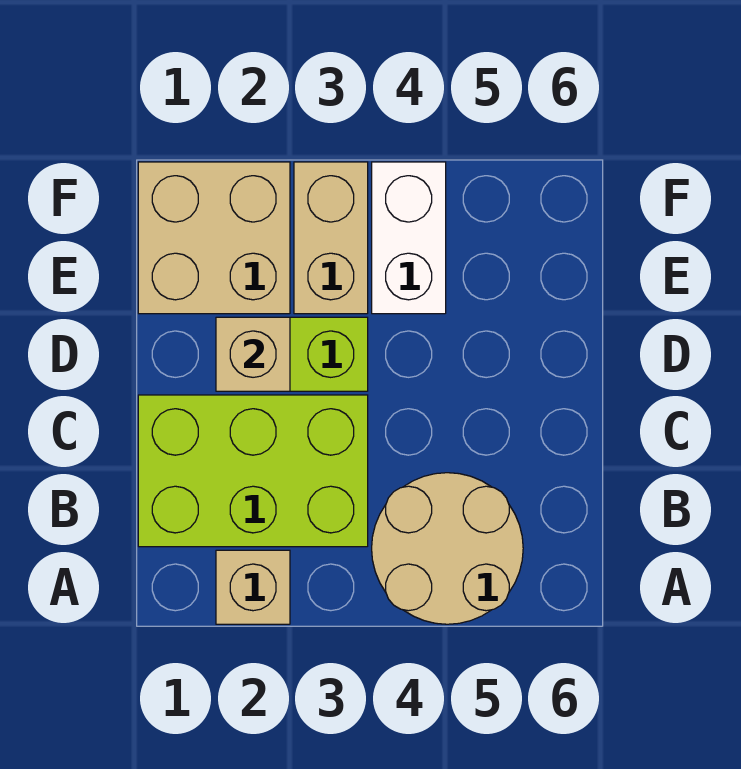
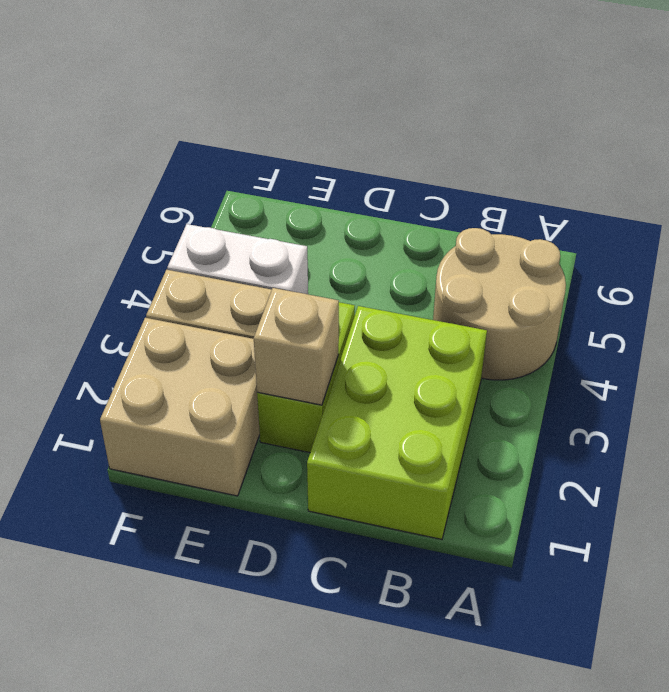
tan brick A2 level 1 -> none

